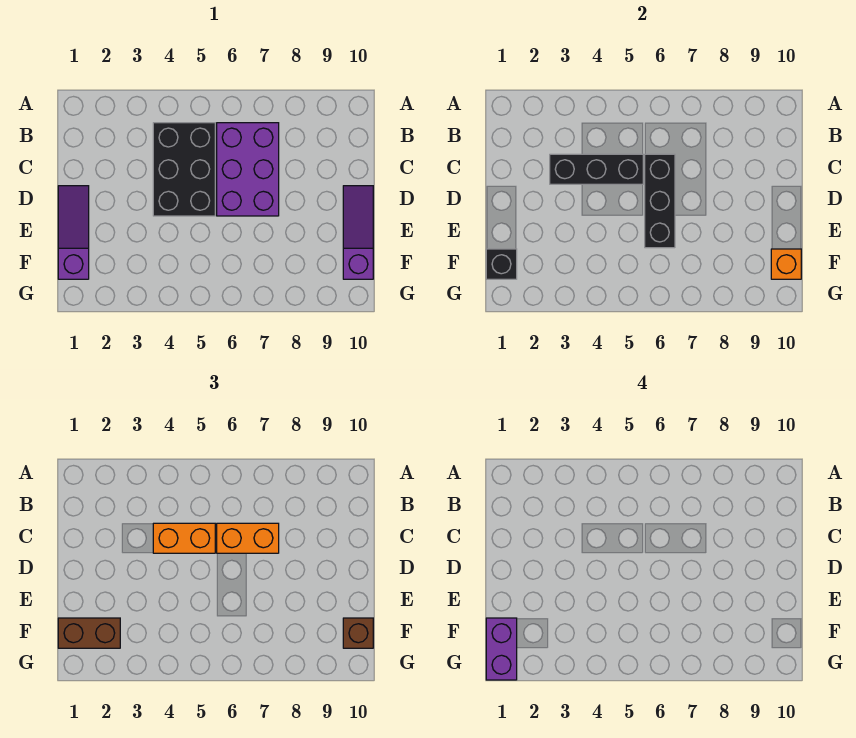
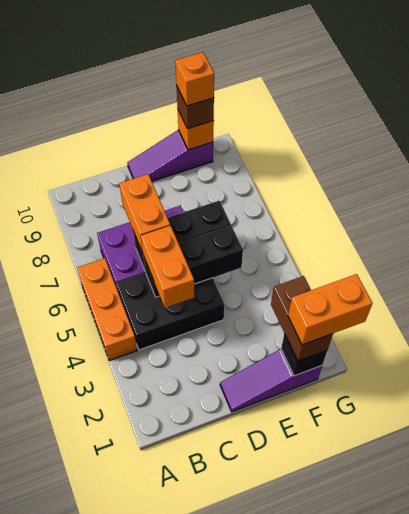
none -> orange brick A4:A6 level 1
black brick C3:C5 level 2 -> black brick C5:E5 level 2
purple brick F1:G1 level 4 -> orange brick F1:G1 level 4
none -> orange brick F10 level 4

